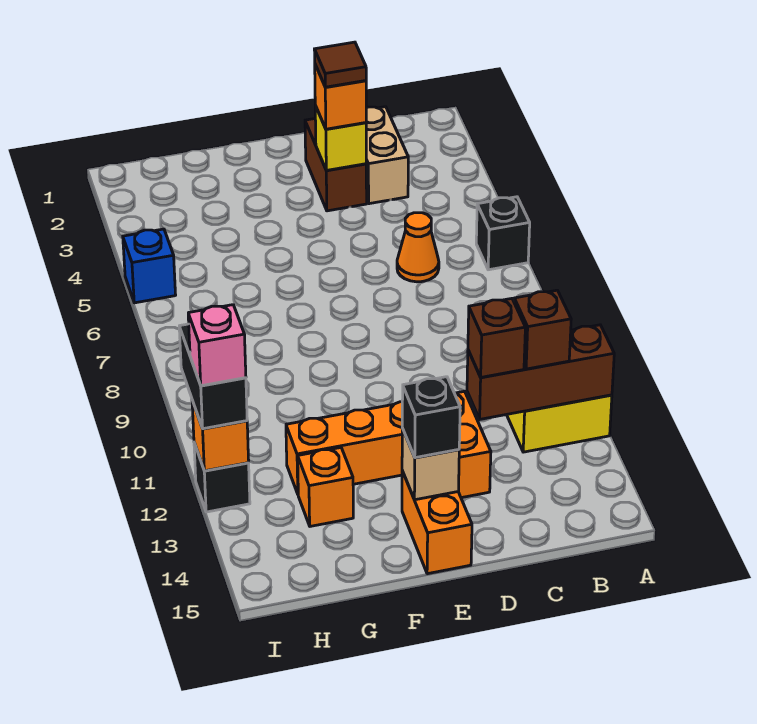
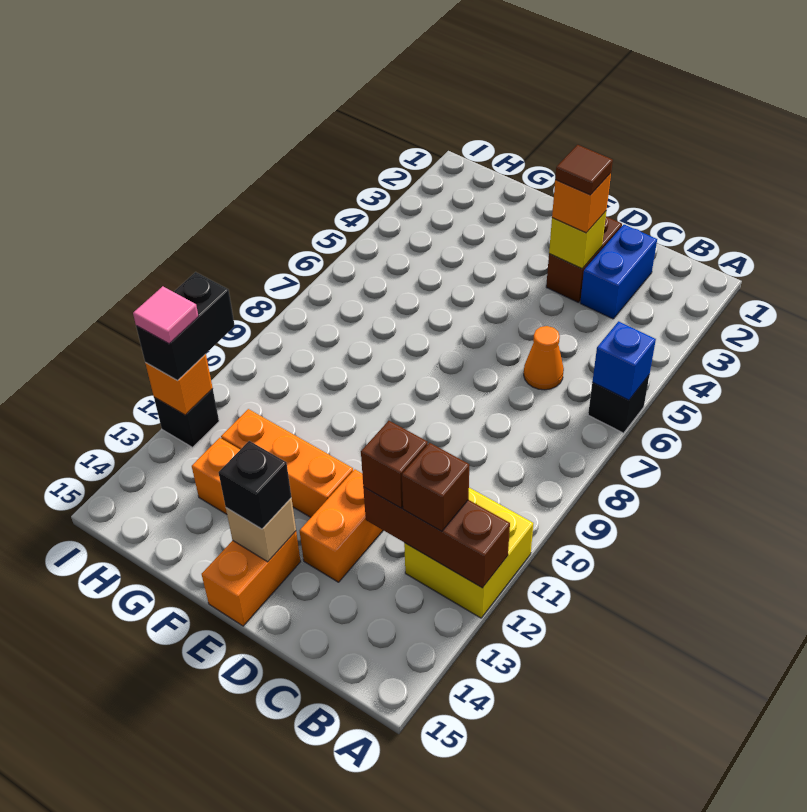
tan brick C2:C3 level 1 -> blue brick C2:C3 level 1
blue brick I5 level 1 -> blue brick A6 level 2
pink brick I12 level 4 -> pink tile I12 level 4

